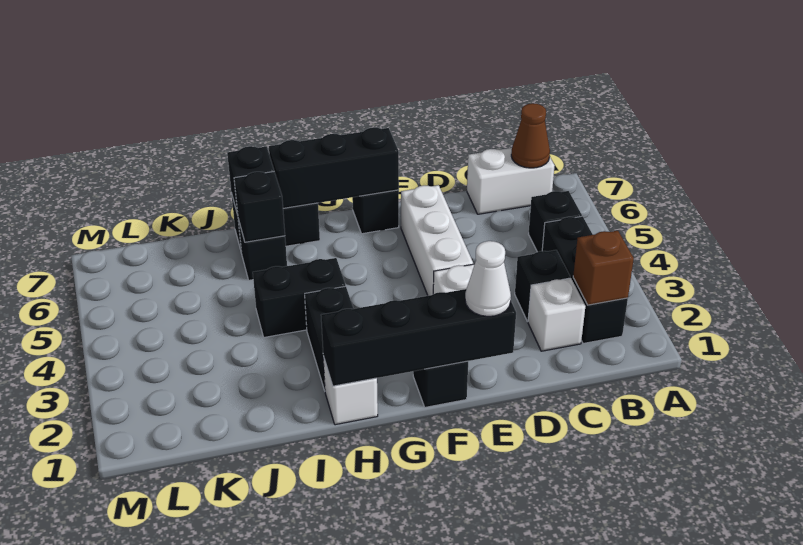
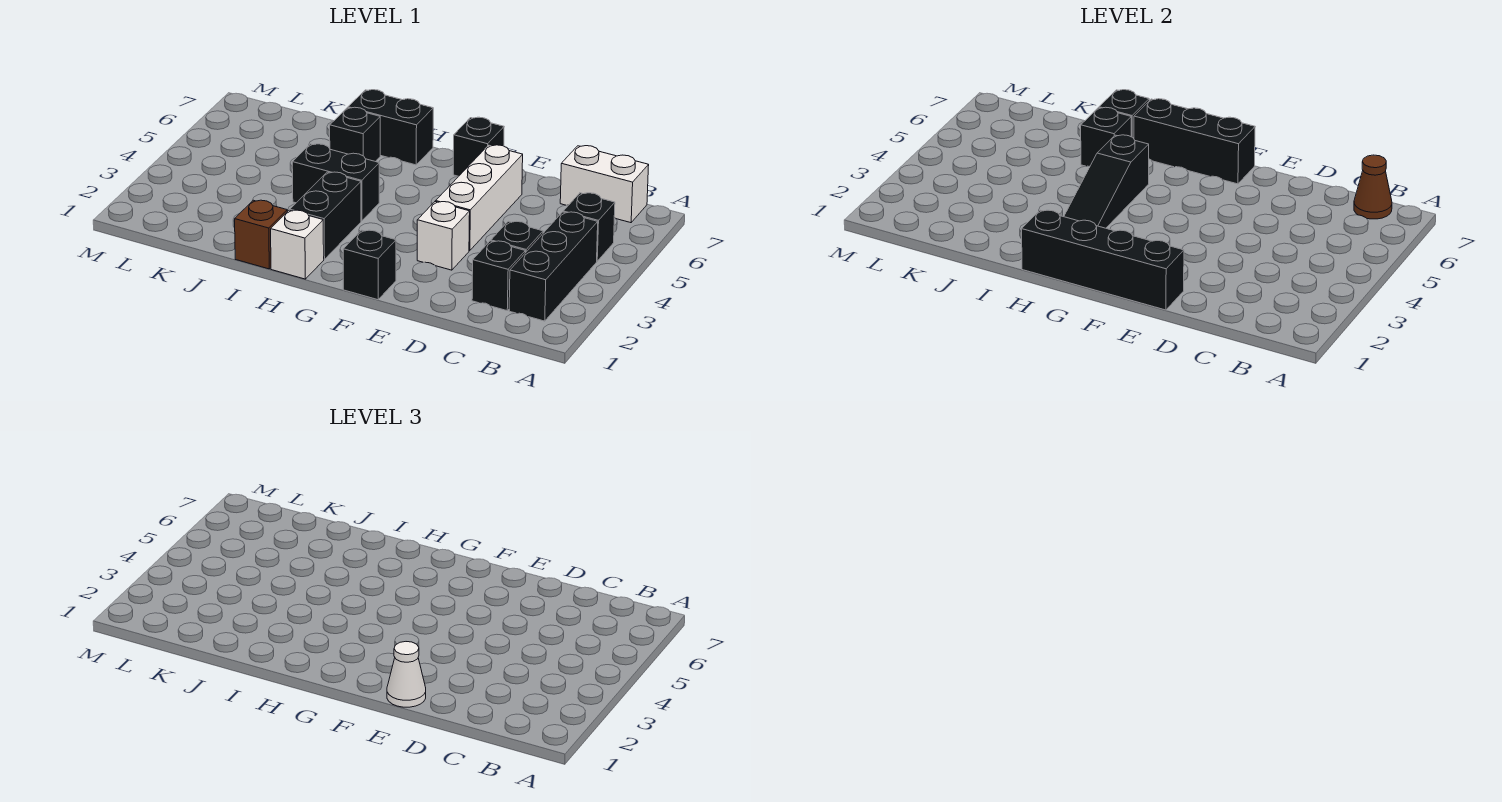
brown brick B2 level 2 -> brown brick I1 level 1
white brick C2 level 1 -> black brick C2 level 1
none -> black slope H3:H5 level 2 top 5

